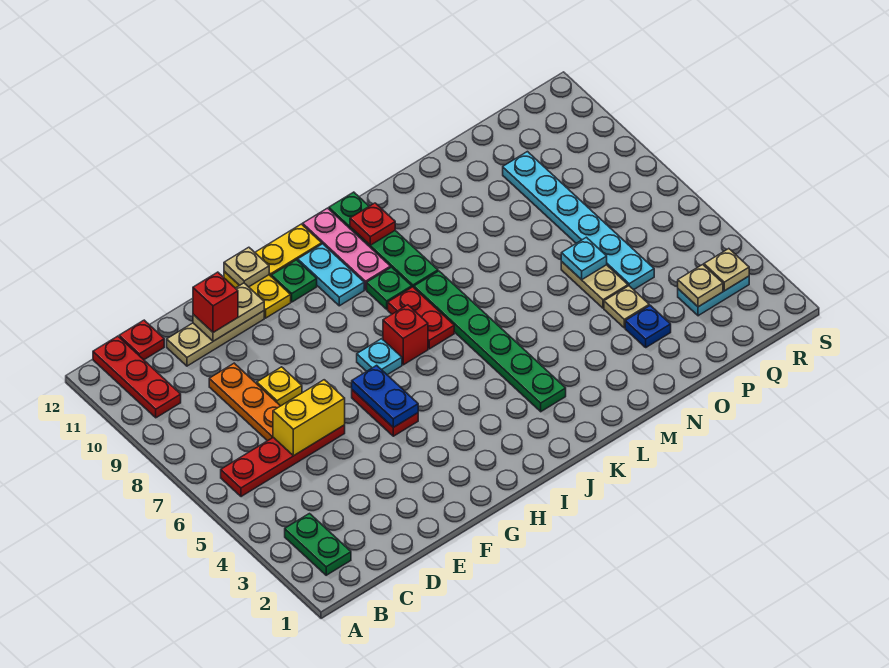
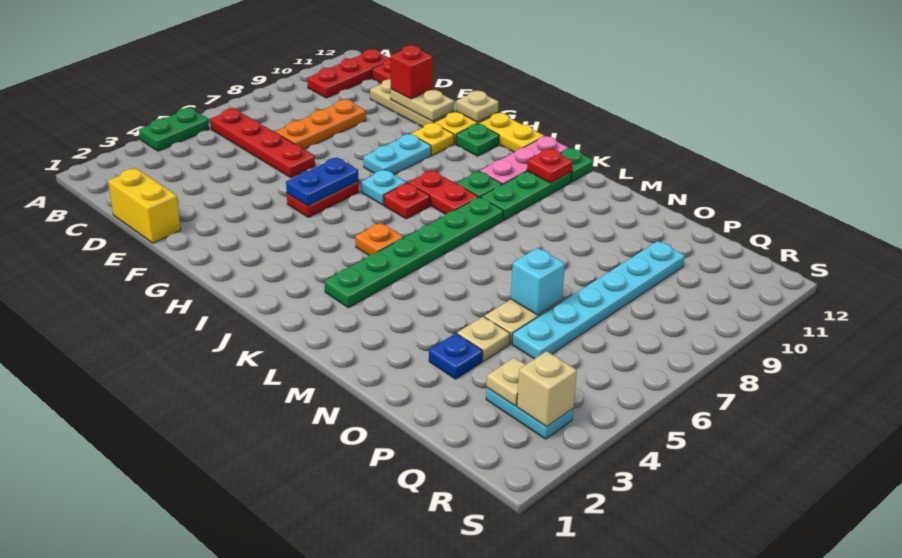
green plate B2:B3 level 1 -> green plate A4:A5 level 1
yellow brick D6:E6 level 2 -> yellow brick D1:E1 level 1
yellow plate E8 level 1 -> yellow plate G10 level 1
red brick I7 level 1 -> red plate I7 level 1
cyan plate I10:I11 level 1 -> cyan plate G8:G9 level 1
none -> orange plate J5 level 1
red plate J7:J8 level 1 -> red plate I8:J8 level 1
cyan plate O6 level 2 -> cyan brick O6 level 2
tan plate R3 level 2 -> tan brick R3 level 2

